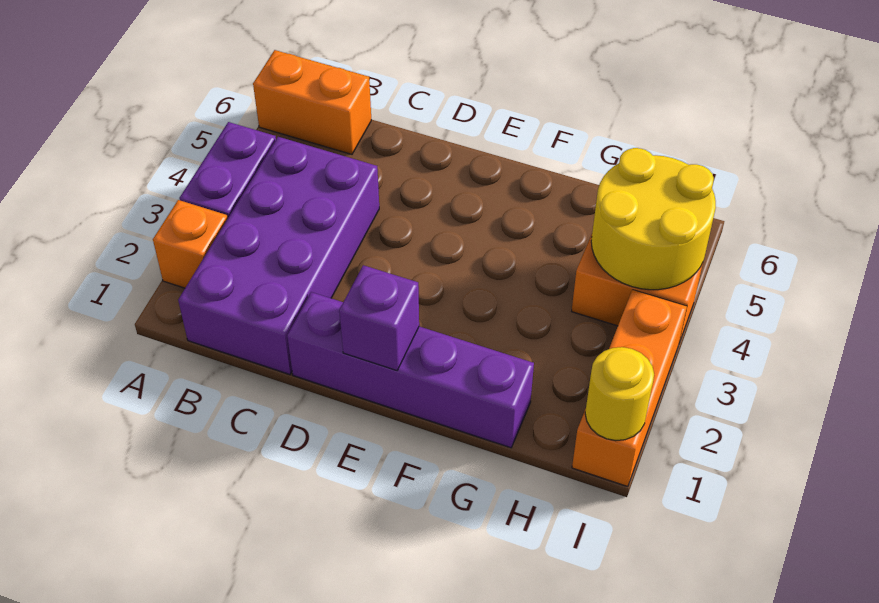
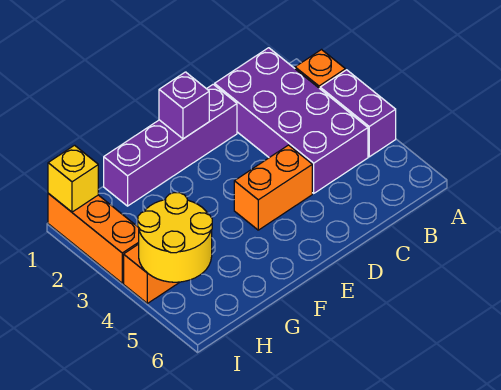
orange brick A6:B6 level 1 -> orange brick D4:E4 level 1
yellow round brick I1 level 2 -> yellow brick I1 level 2

